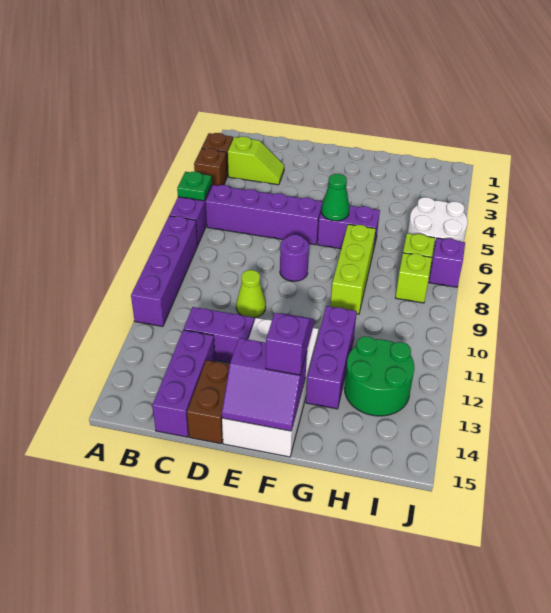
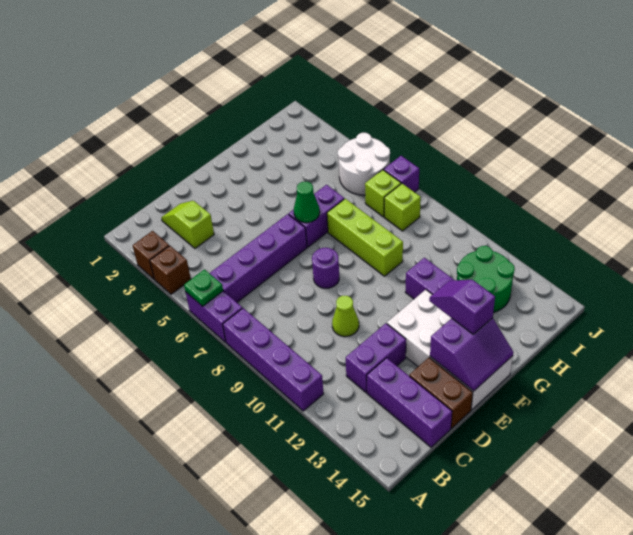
lime slope B3:C3 level 1 top B -> lime slope C2:C3 level 1 top 3

